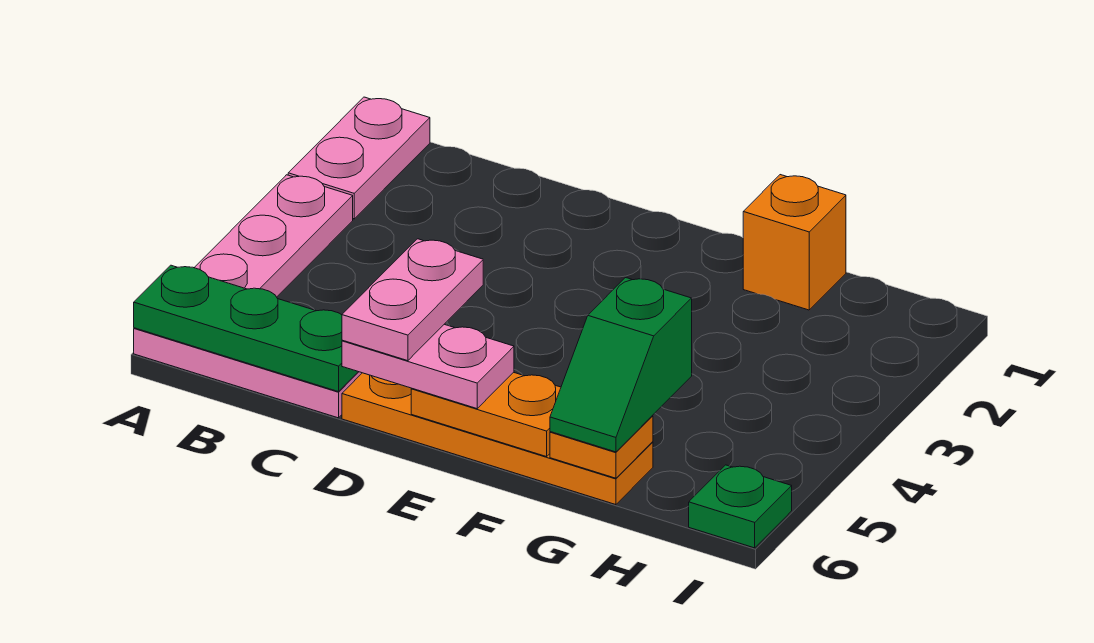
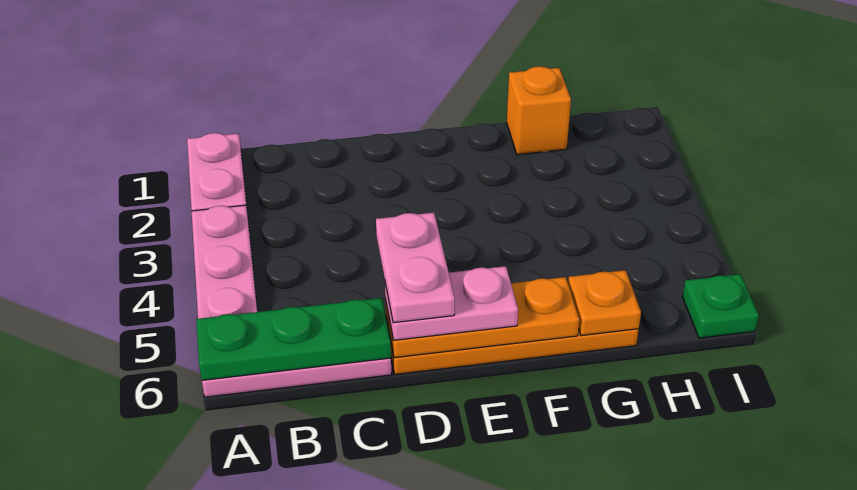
orange plate E6:F6 level 2 -> orange plate D6:F6 level 2
green slope G5:G6 level 3 top 5 -> none

